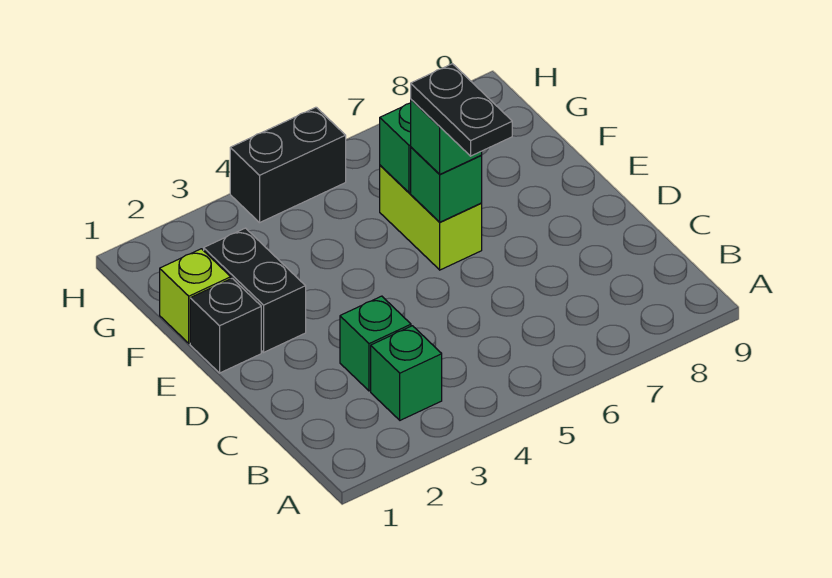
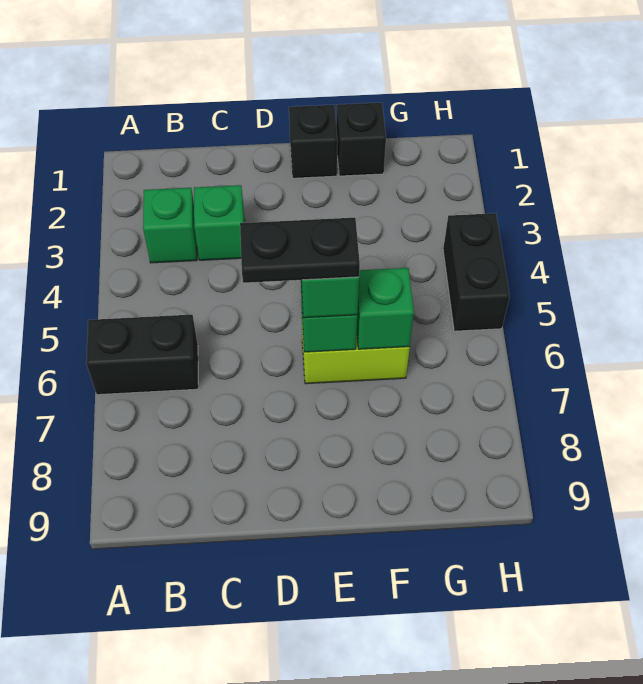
black brick E2:F2 level 1 -> black brick A6:B6 level 1
lime brick F1 level 1 -> black brick F1 level 1

